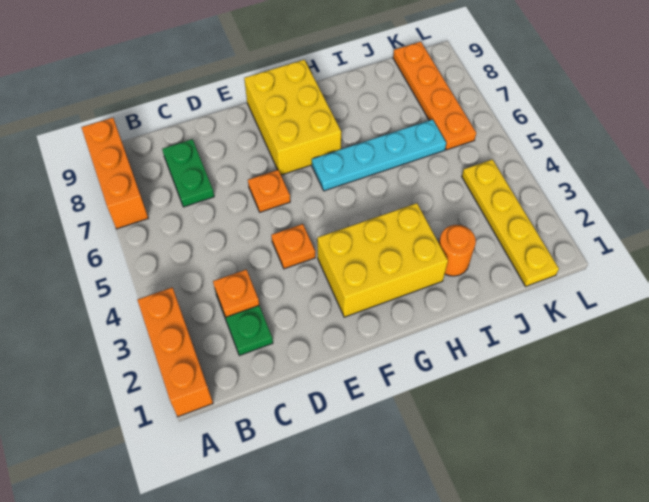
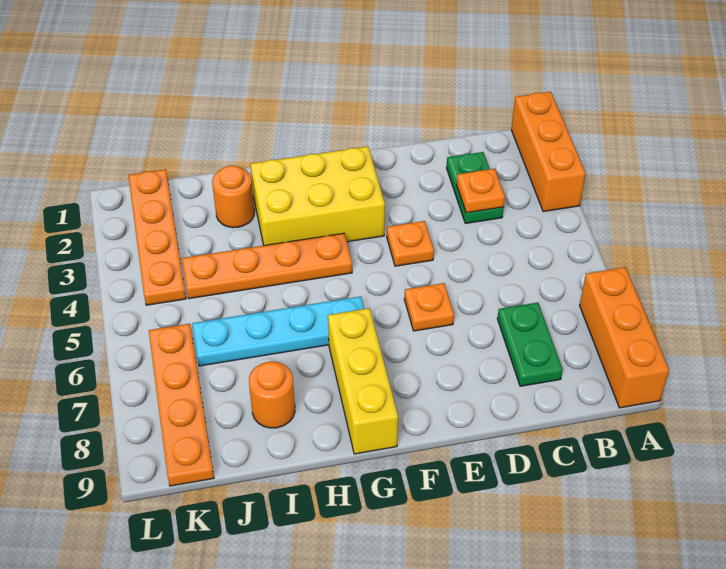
yellow brick F7:G9 level 1 -> yellow brick G7:G9 level 1
none -> orange plate G4:J4 level 1
none -> orange round brick I8 level 1
yellow plate K1:K4 level 1 -> orange plate K1:K4 level 1

